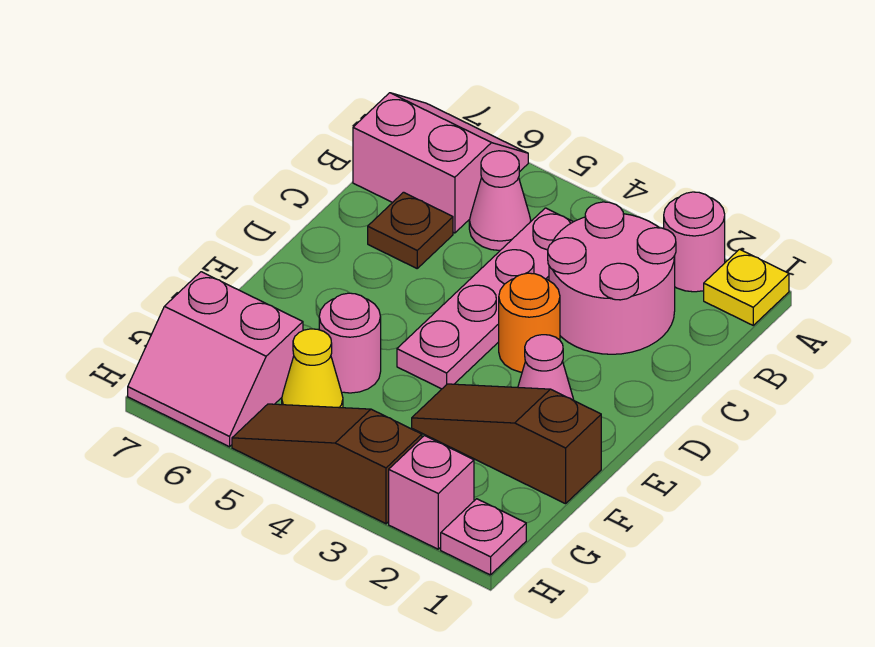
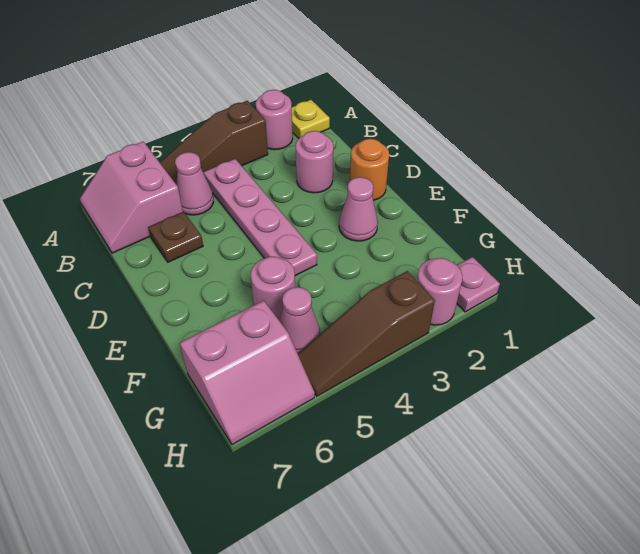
pink slope A6:B7 level 1 top B -> pink slope A6:B7 level 1 top 6
pink round brick B2:C3 level 1 -> pink round brick C2 level 1
orange round brick D3 level 1 -> orange round brick D1 level 1
brown slope F1:F3 level 1 top 1 -> brown slope A3:A5 level 1 top 3
yellow cone G5 level 1 -> pink cone G5 level 1
pink brick H2 level 1 -> pink round brick H2 level 1

